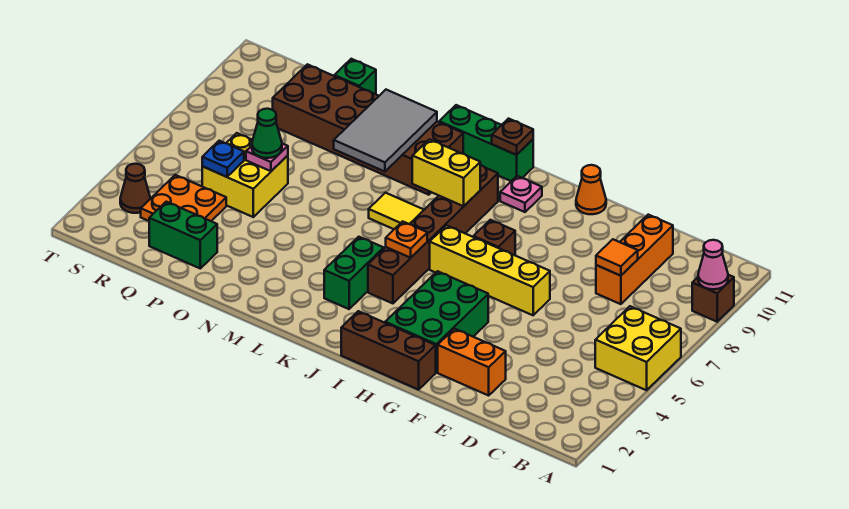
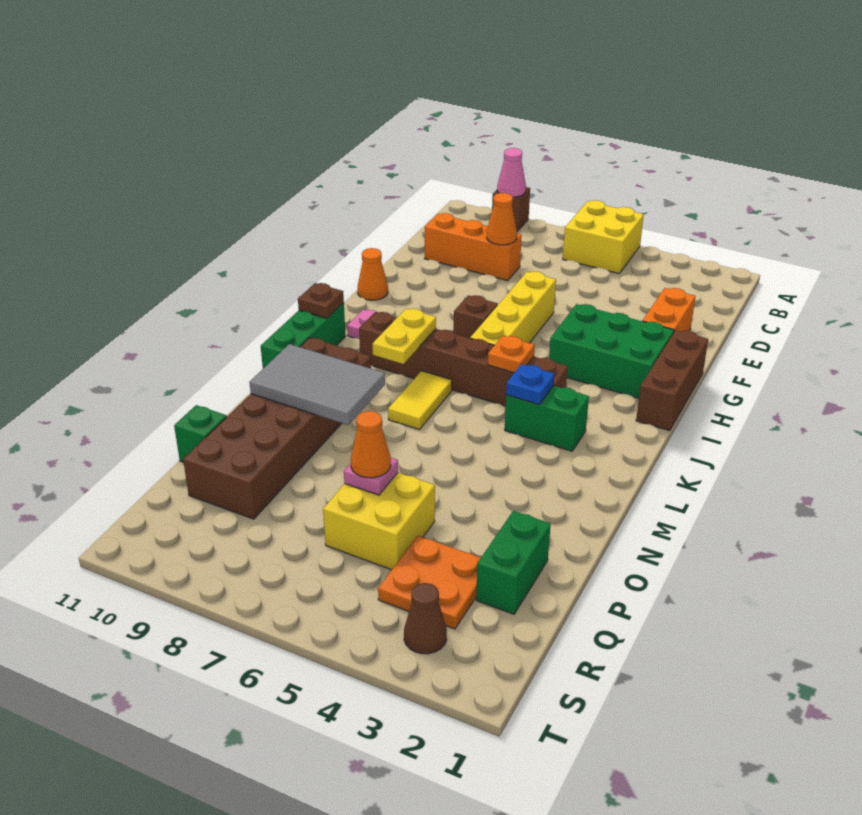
orange tile D8 level 2 -> orange cone D8 level 2
yellow brick J8:K8 level 2 -> yellow plate J8:K8 level 2
green cone P6 level 3 -> orange cone P6 level 3
blue plate Q5 level 2 -> blue plate K4 level 2

